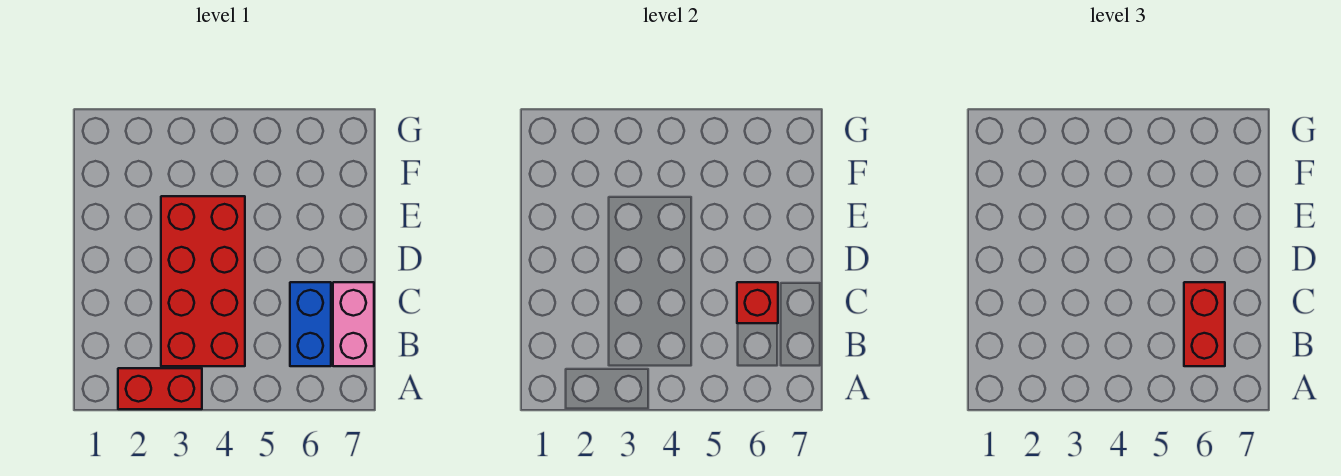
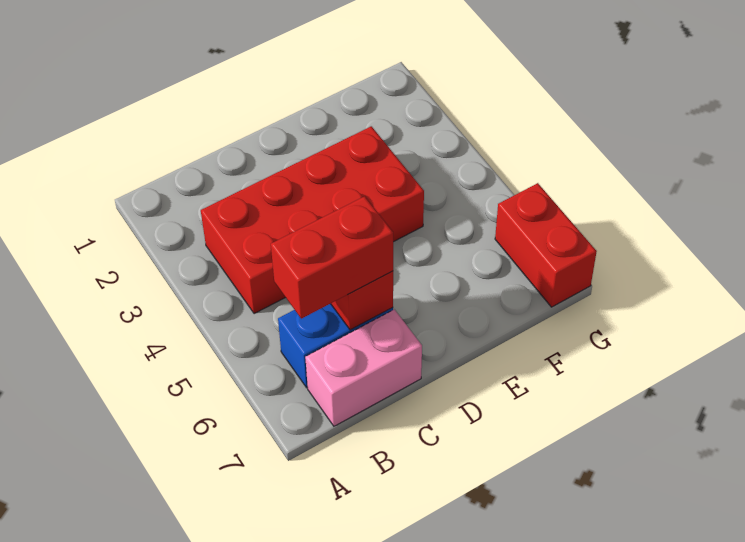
red brick A2:A3 level 1 -> red brick G6:G7 level 1

